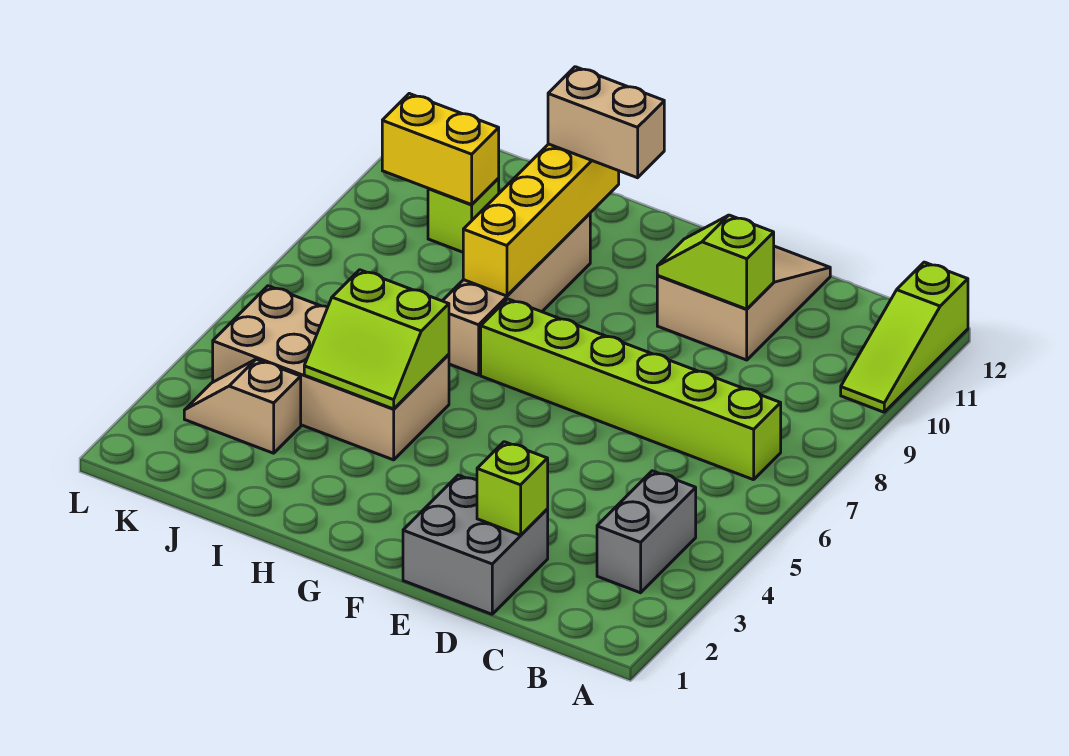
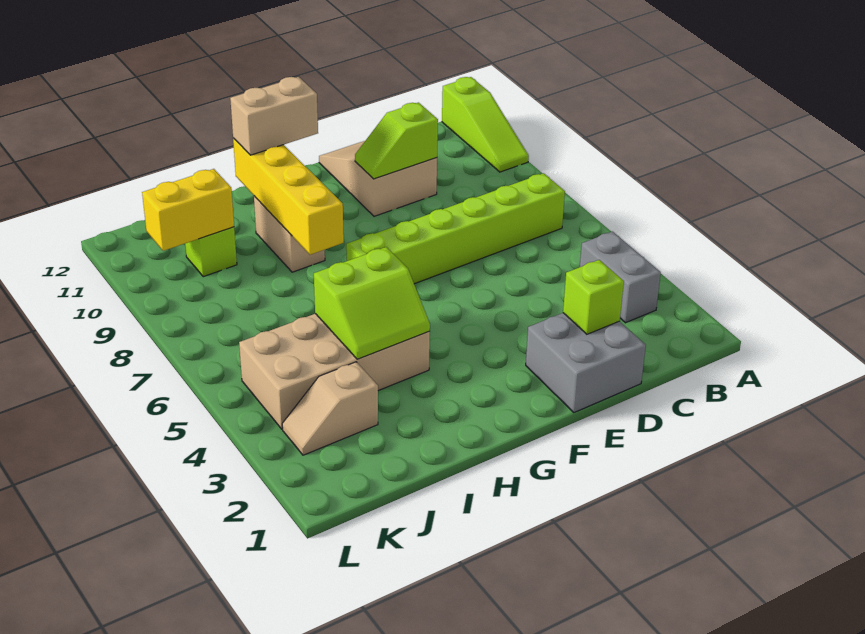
tan brick H7:H10 level 1 -> tan brick H9:H10 level 1

